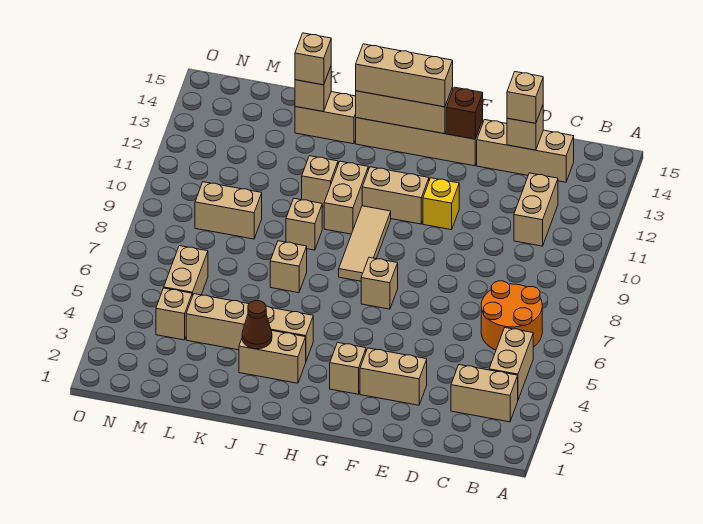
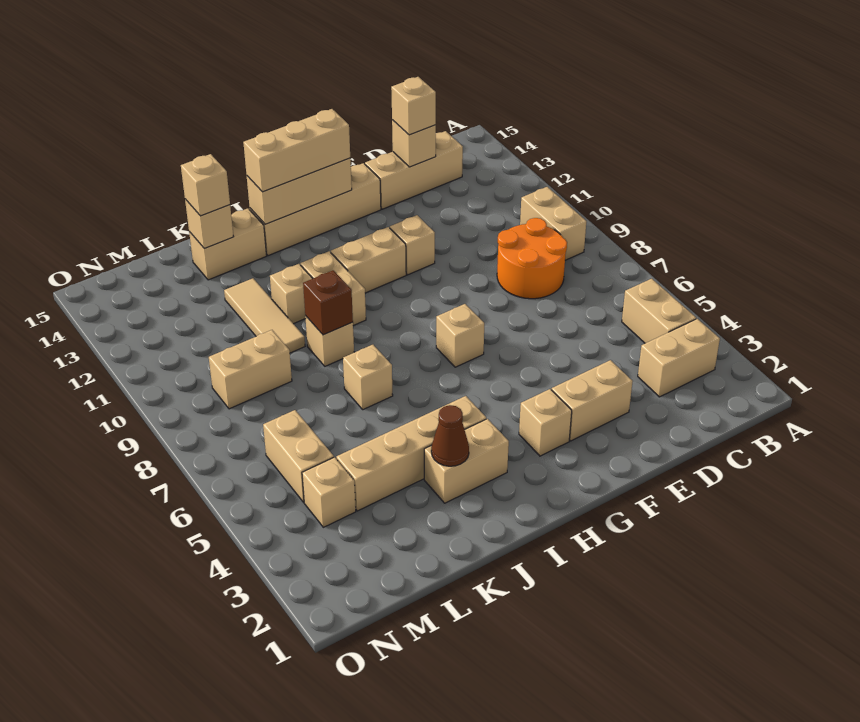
orange round brick B6:C7 level 1 -> orange round brick C8:D9 level 1
tan brick C11:C12 level 1 -> tan brick B9:B10 level 1
yellow brick F11 level 1 -> tan brick F11 level 1
brown brick F14 level 2 -> brown brick J9 level 2
tan tile H8:H10 level 1 -> tan tile K10:K12 level 1

